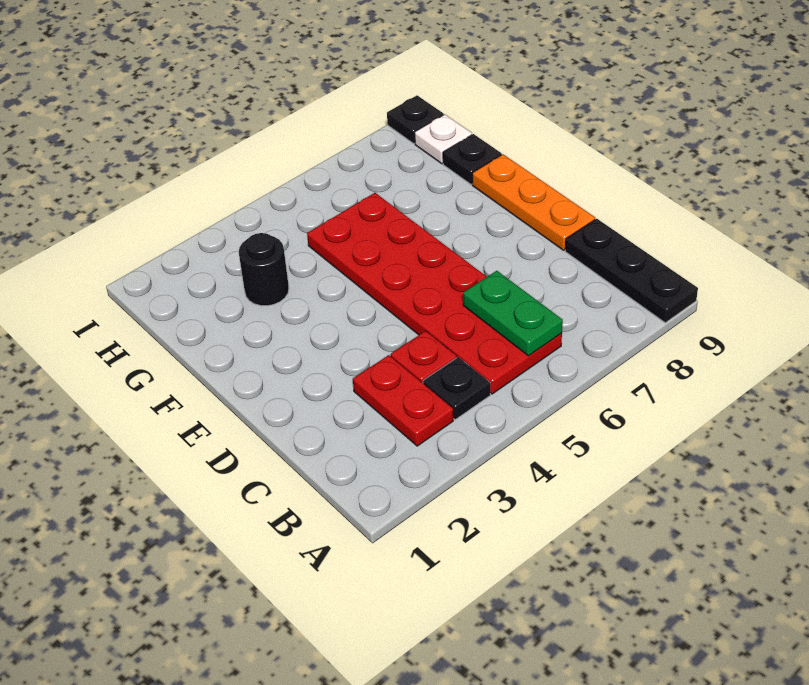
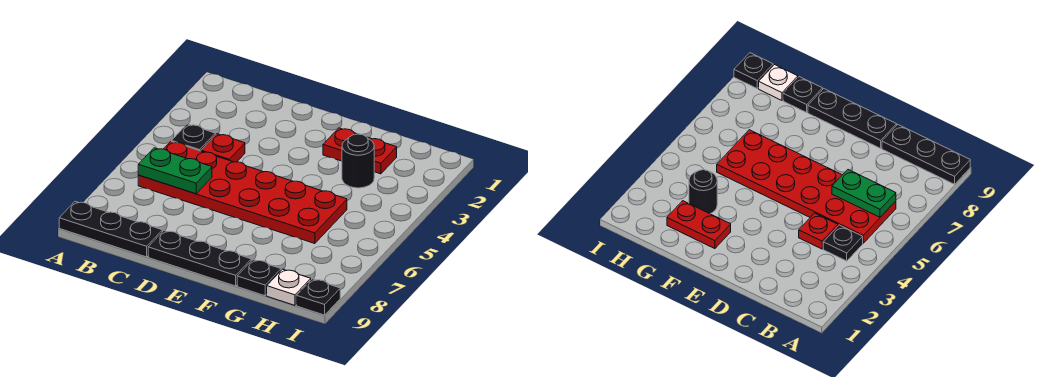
red plate B3:C3 level 1 -> red plate F2:G2 level 1
orange plate D9:F9 level 1 -> black plate D9:F9 level 1

